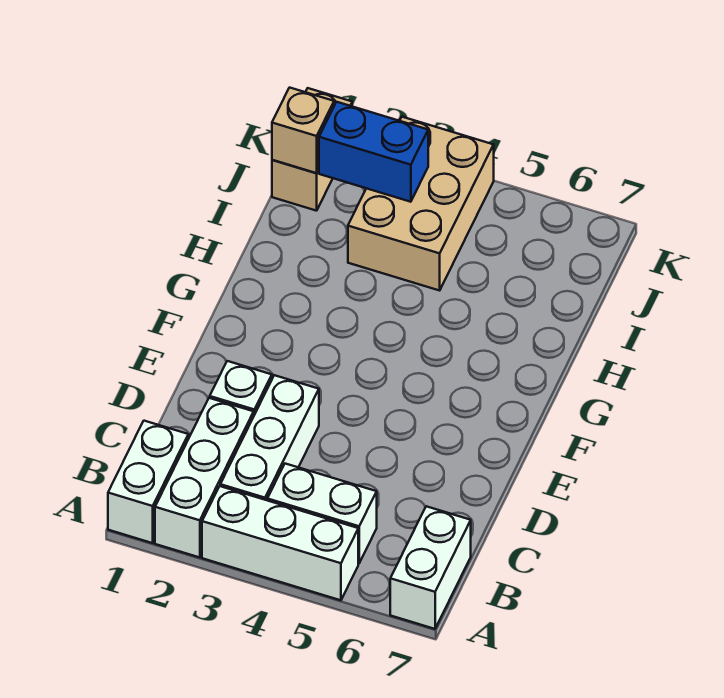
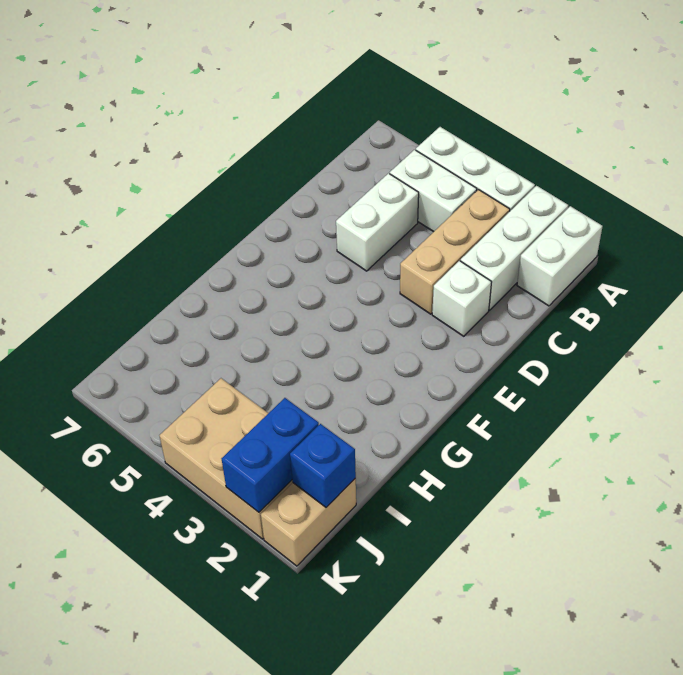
white brick A7:B7 level 1 -> white brick C5:D5 level 1
white brick B3:D3 level 1 -> tan brick B3:D3 level 1
tan brick I3:K4 level 1 -> tan brick J2:K4 level 1
tan brick J1 level 2 -> blue brick J1 level 2
blue brick J2:J3 level 2 -> blue brick J2:K2 level 2

